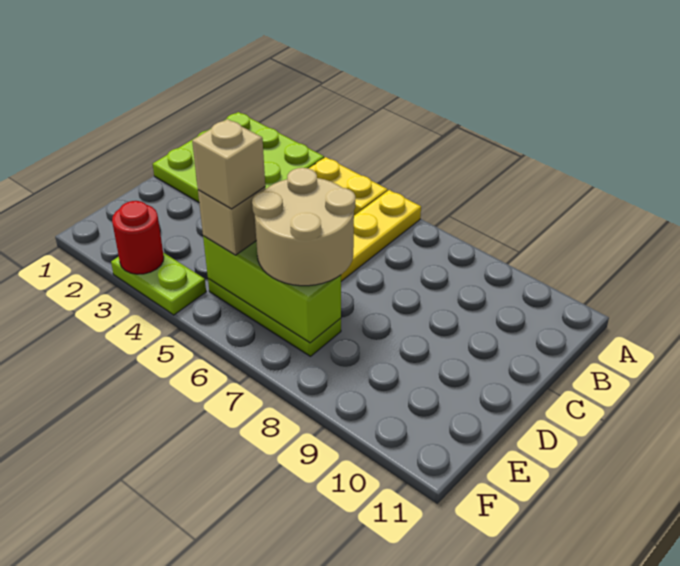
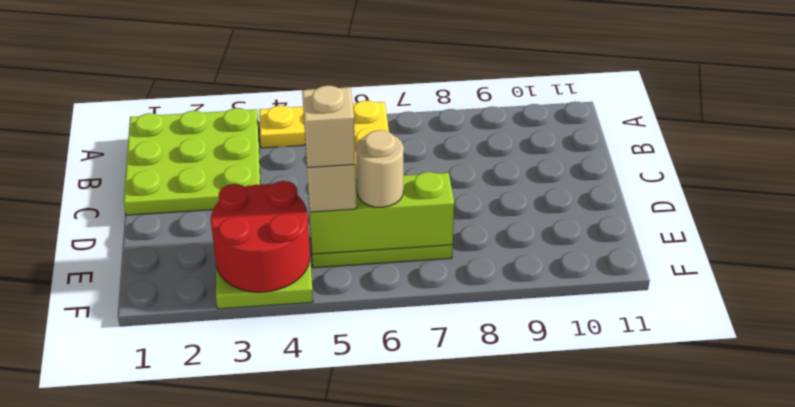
tan round brick D6:E7 level 3 -> tan round brick E6 level 3
red round brick F3 level 2 -> red round brick E3:F4 level 2

